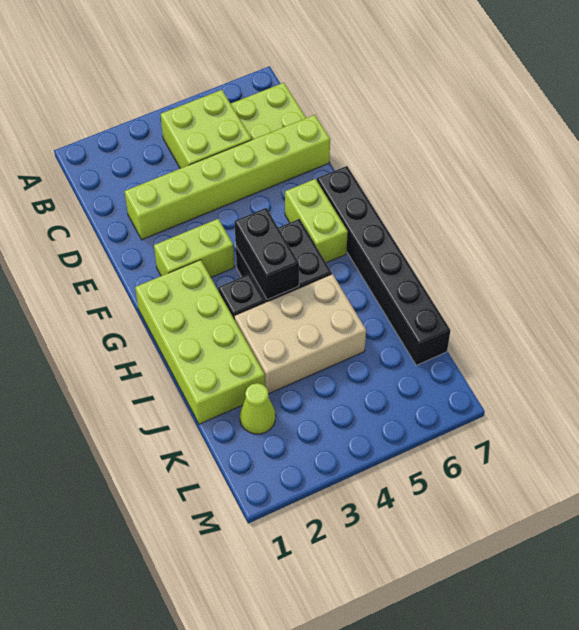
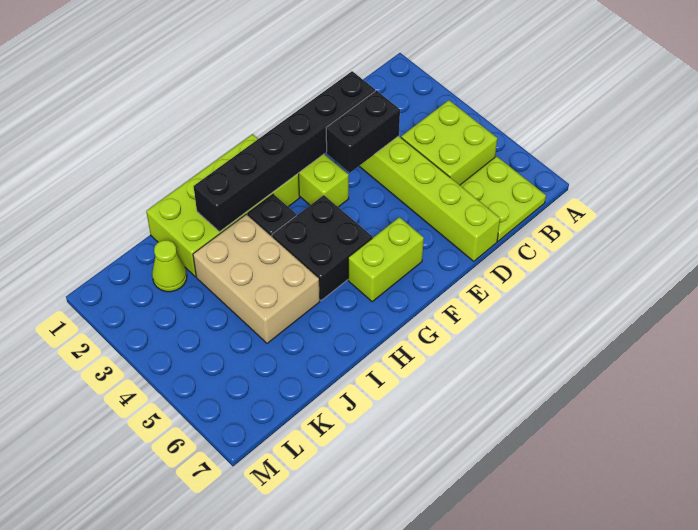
black brick F7:K7 level 1 -> black brick D2:I2 level 2
black brick G4:H4 level 2 -> black brick D3:E3 level 2

